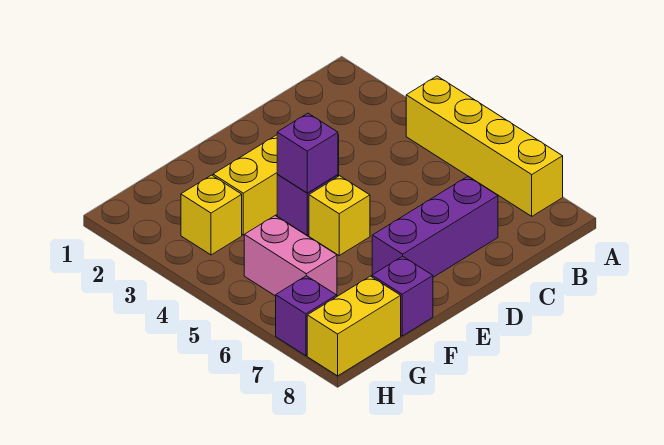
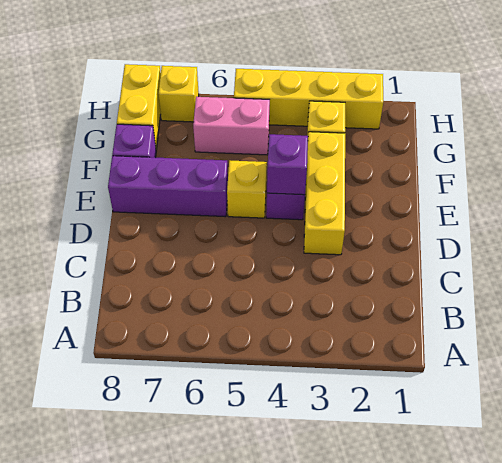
yellow brick A4:A7 level 1 -> yellow brick H2:H5 level 1
purple brick C7:E7 level 1 -> purple brick E6:E8 level 1
purple brick H7 level 1 -> yellow brick H7 level 1

